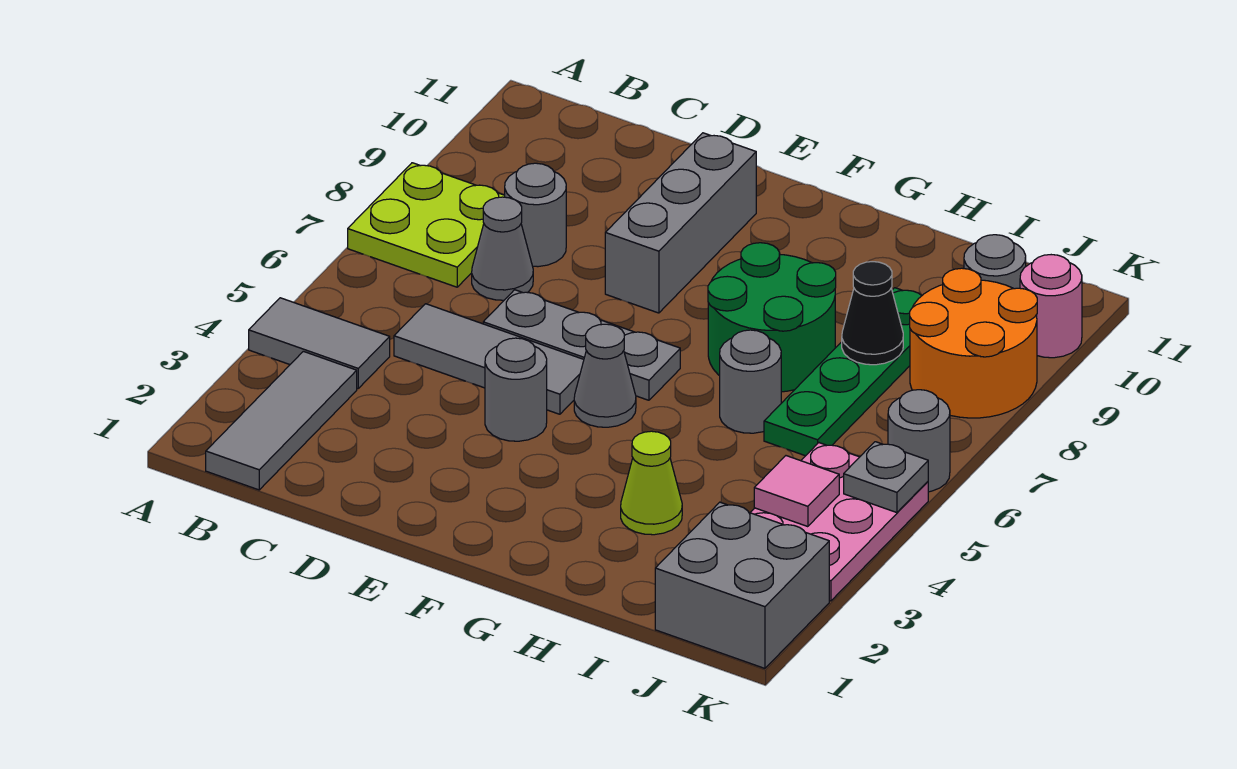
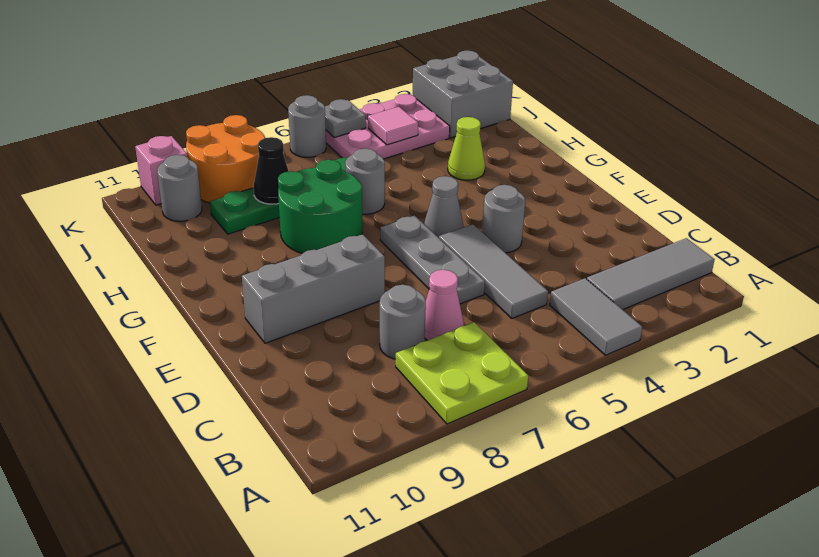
grey cone C7 level 1 -> pink cone C7 level 1
pink round brick K10 level 1 -> pink brick K10 level 1

